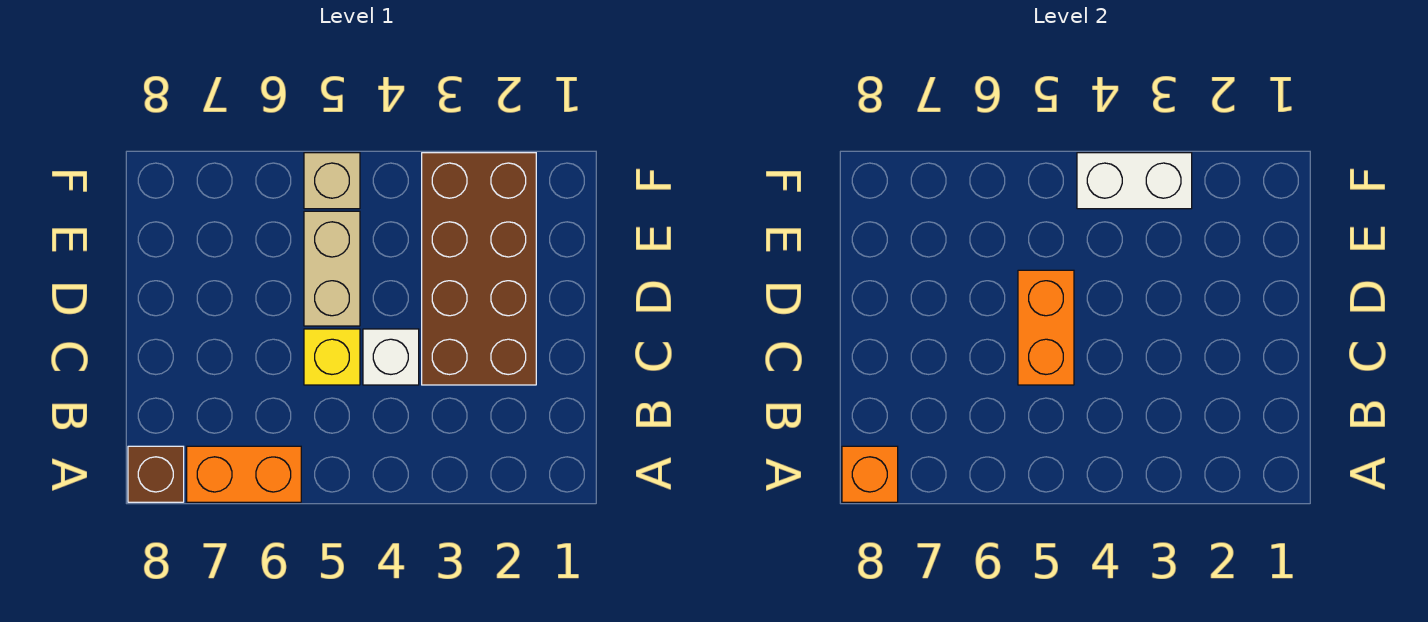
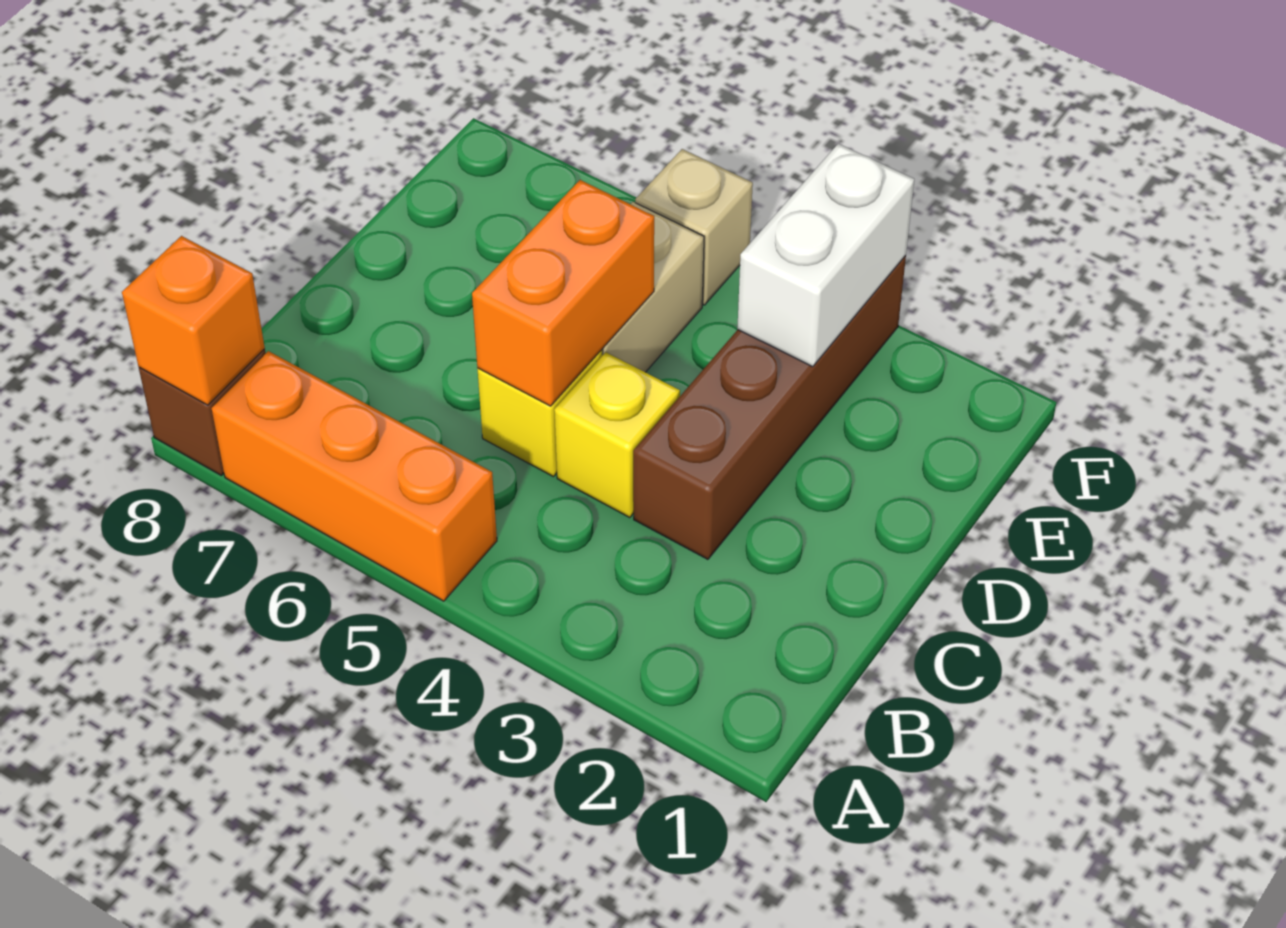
orange brick A6:A7 level 1 -> orange brick A5:A7 level 1
brown brick C2:F3 level 1 -> brown brick C3:F3 level 1
white brick C4 level 1 -> yellow brick C4 level 1
white brick F3:F4 level 2 -> white brick E3:F3 level 2

